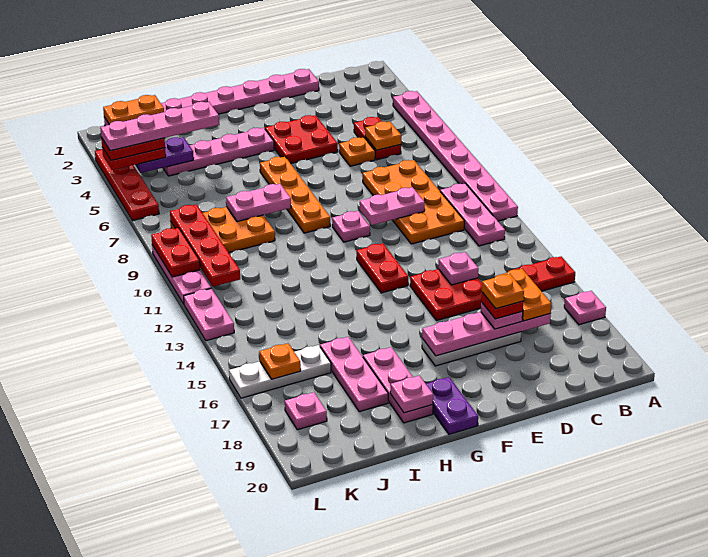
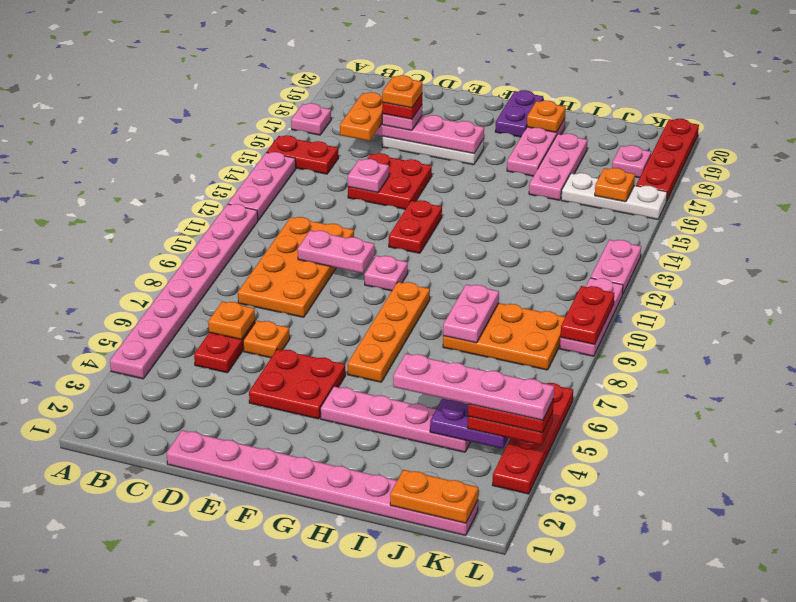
pink plate B10:B12 level 1 -> pink plate A12:A14 level 1
pink plate H8:I8 level 2 -> pink plate I8:I9 level 2
pink plate H19 level 2 -> orange plate H19 level 2
red plate K8:K11 level 2 -> red plate L17:L20 level 1

